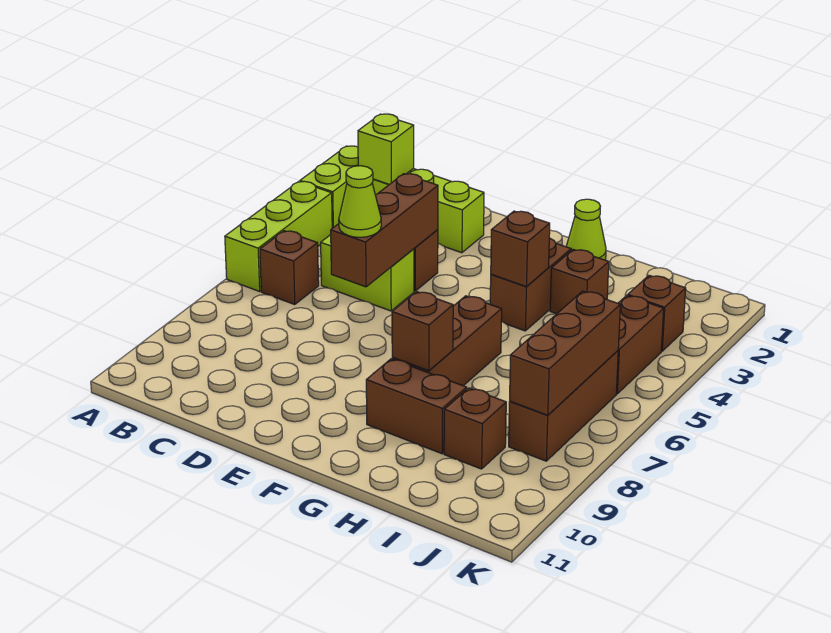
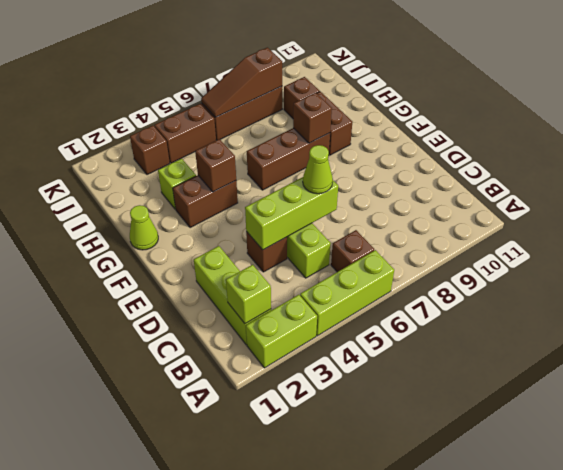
brown brick D4:D6 level 2 -> lime brick D4:D6 level 2
brown brick H3 level 1 -> lime brick H3 level 1
brown brick J6:J8 level 2 -> brown slope J6:J8 level 2 top 8

